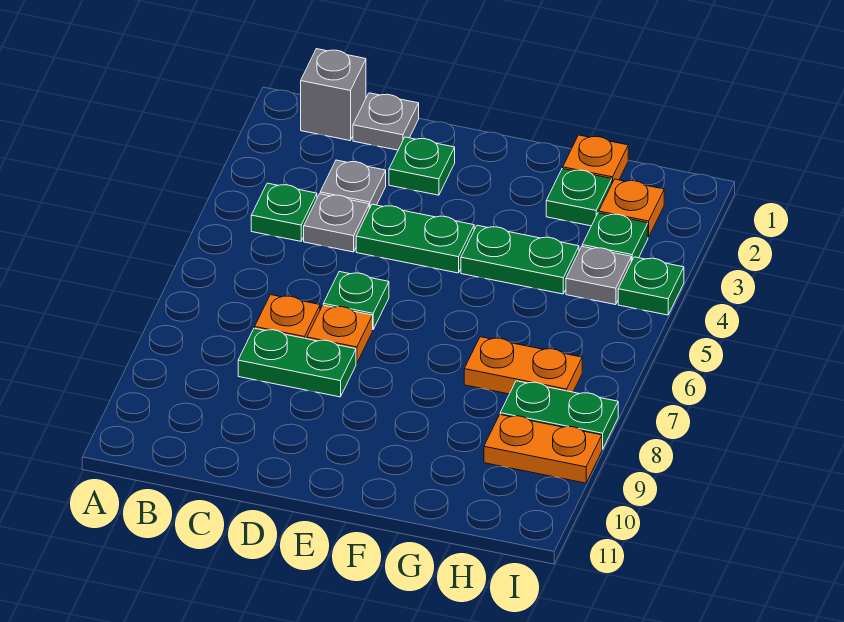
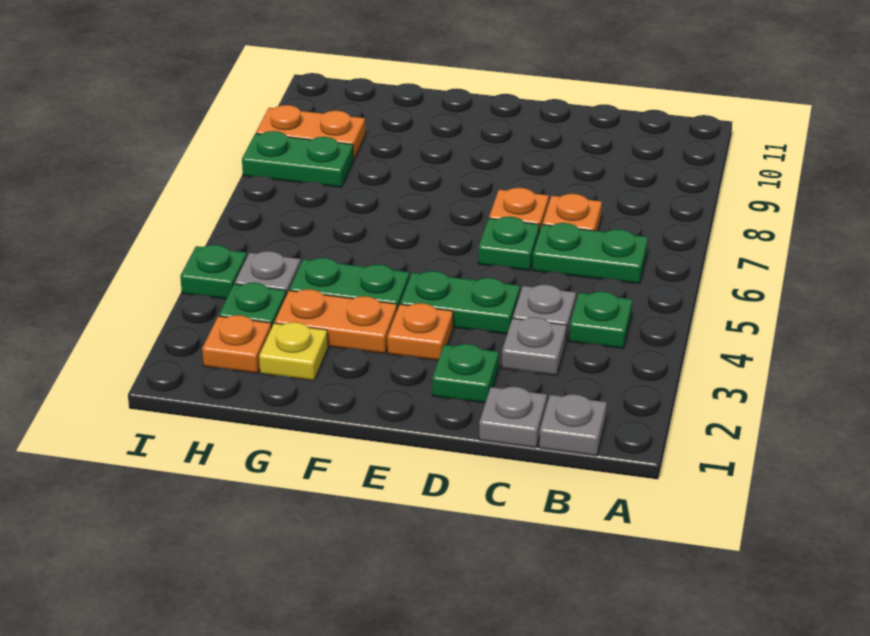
grey brick B1 level 1 -> grey plate B1 level 1
green plate C8:D8 level 1 -> green plate B6:C6 level 1
orange plate G1 level 1 -> orange plate E3 level 1
green plate G2 level 1 -> yellow plate G2 level 1
orange plate G7:H7 level 1 -> orange plate F3:G3 level 1

